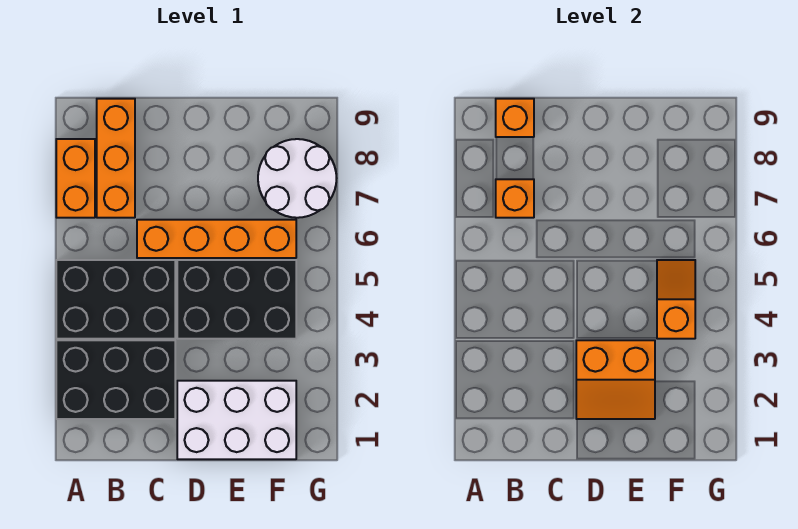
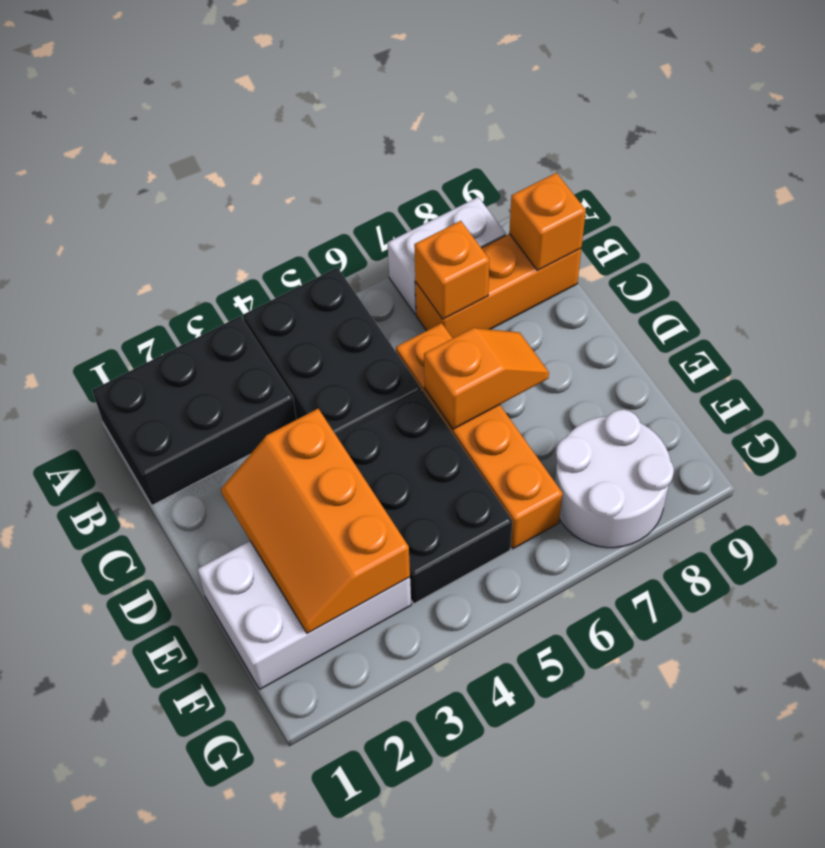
black brick A2:C3 level 1 -> black brick A1:B3 level 1
orange brick A7:A8 level 1 -> white brick A7:A8 level 1
white brick D1:F2 level 1 -> white brick E1:F3 level 1
orange slope D2:E3 level 2 top 3 -> orange slope D2:F3 level 2 top 3
orange slope F4:F5 level 2 top 4 -> orange slope D6:D7 level 2 top 6

